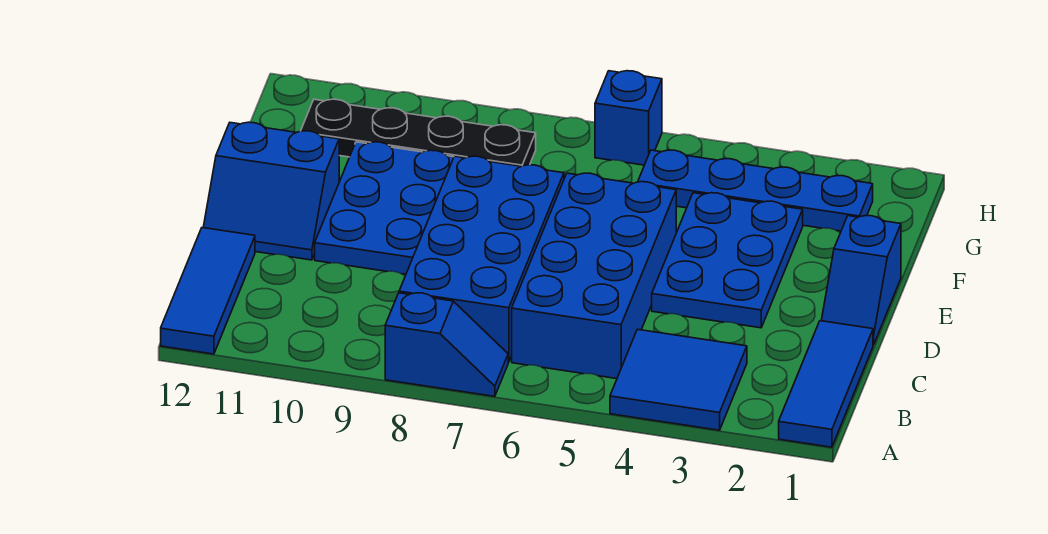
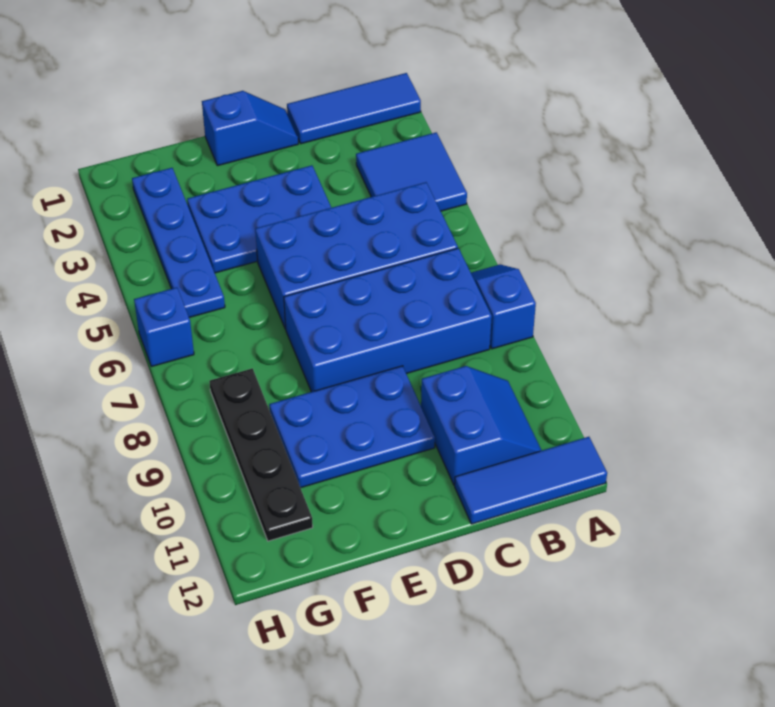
blue slope D11:E12 level 1 top E -> blue slope B10:C11 level 1 top C

